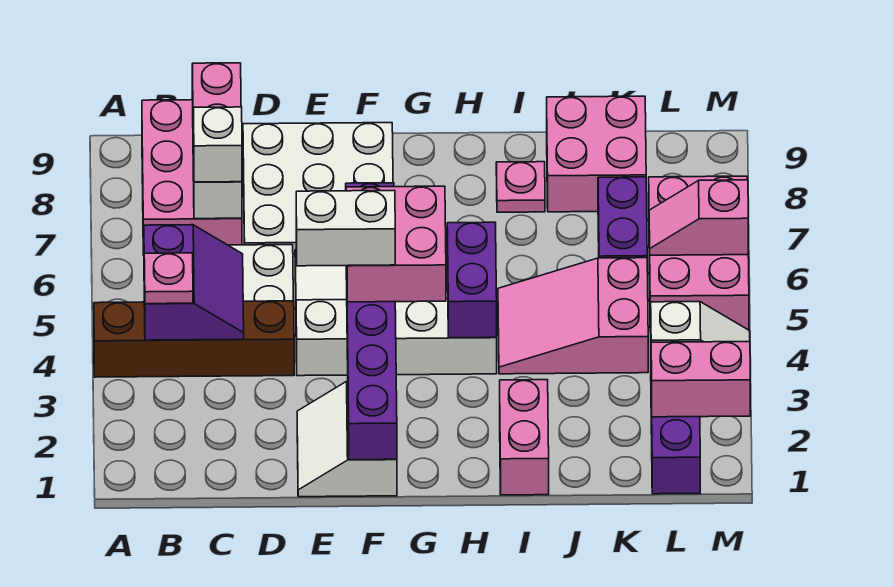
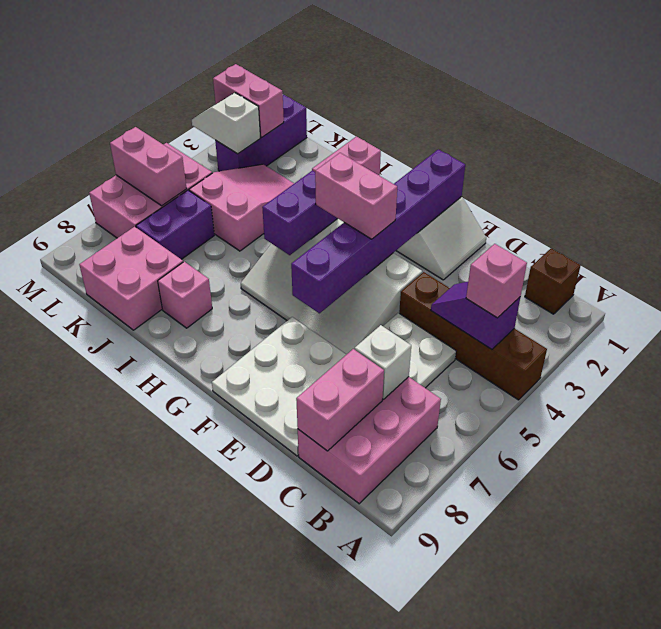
none -> brown brick B1 level 1
purple slope B4:C5 level 2 top B -> purple slope B4:C4 level 2 top B
pink plate B4 level 3 -> pink brick B4 level 3
white brick C7 level 3 -> none
white brick E4:F4 level 4 -> none
pink brick F4:G5 level 3 -> pink brick F4:G4 level 3
pink slope I4:K5 level 1 top K -> pink slope J3:K5 level 1 top 5
pink plate I8 level 1 -> pink brick I8 level 1
pink slope L6:M6 level 2 top M -> pink brick L6:M6 level 2

